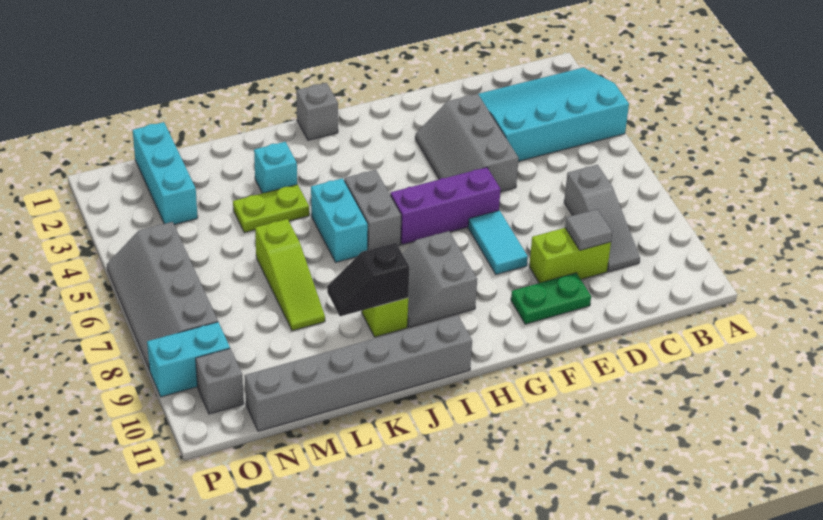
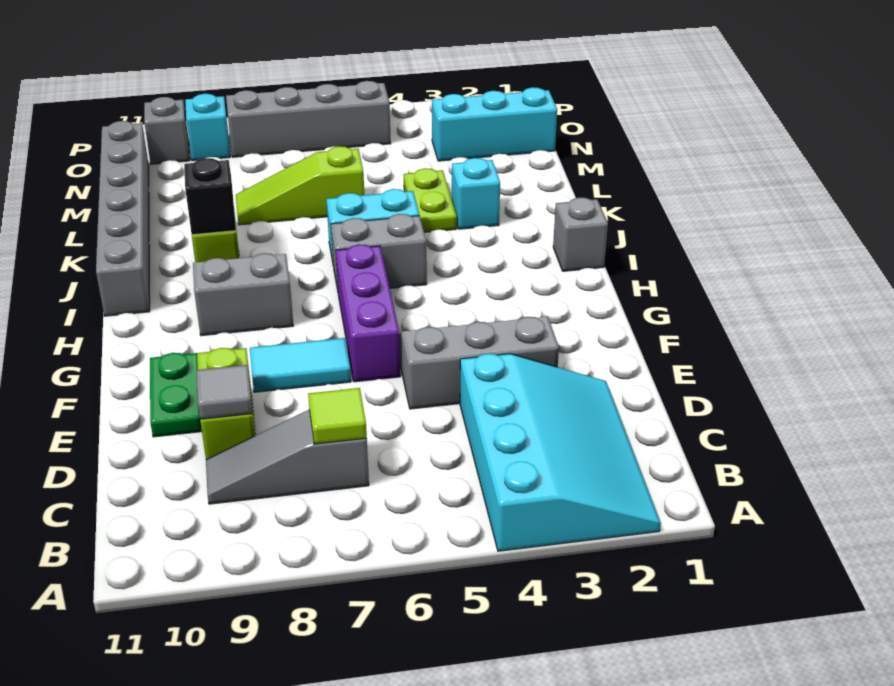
none -> lime tile C7 level 2
cyan brick O9:P9 level 1 -> cyan brick O9 level 1

